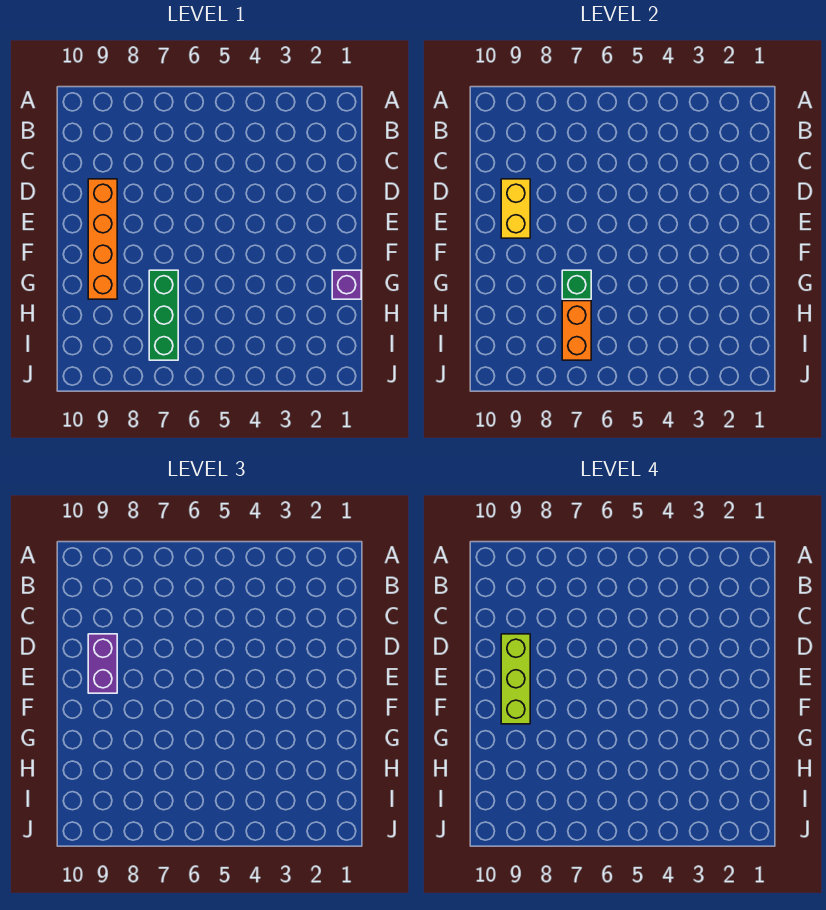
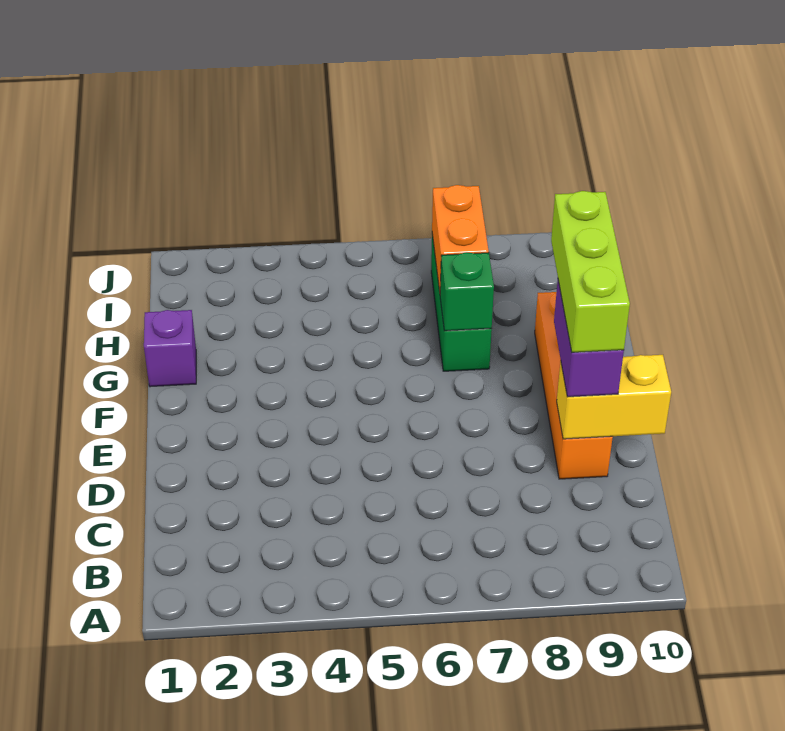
yellow brick D9:E9 level 2 -> yellow brick D9:D10 level 2

